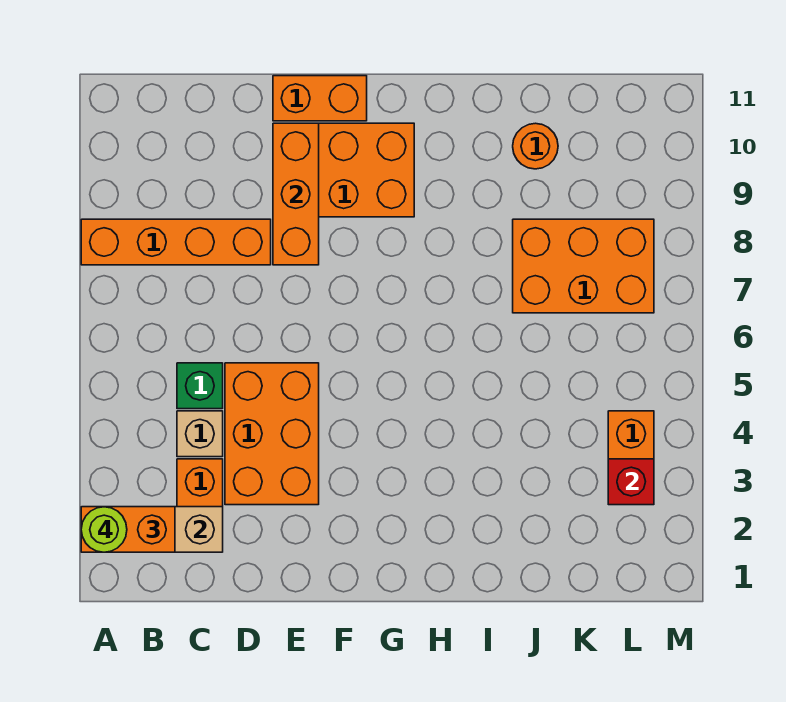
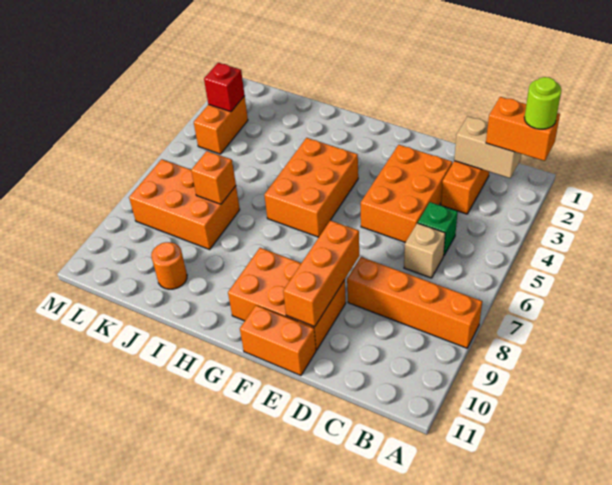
tan brick C4 level 1 -> tan brick C6 level 1
none -> orange brick G4:H6 level 1
none -> orange brick J7 level 2

